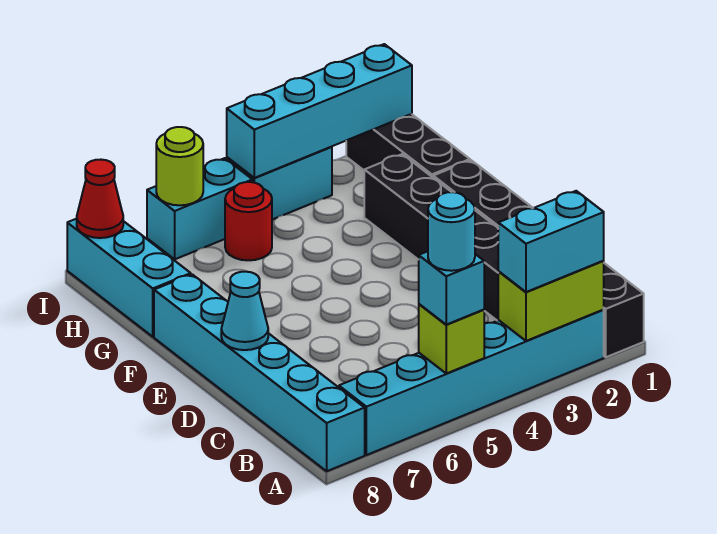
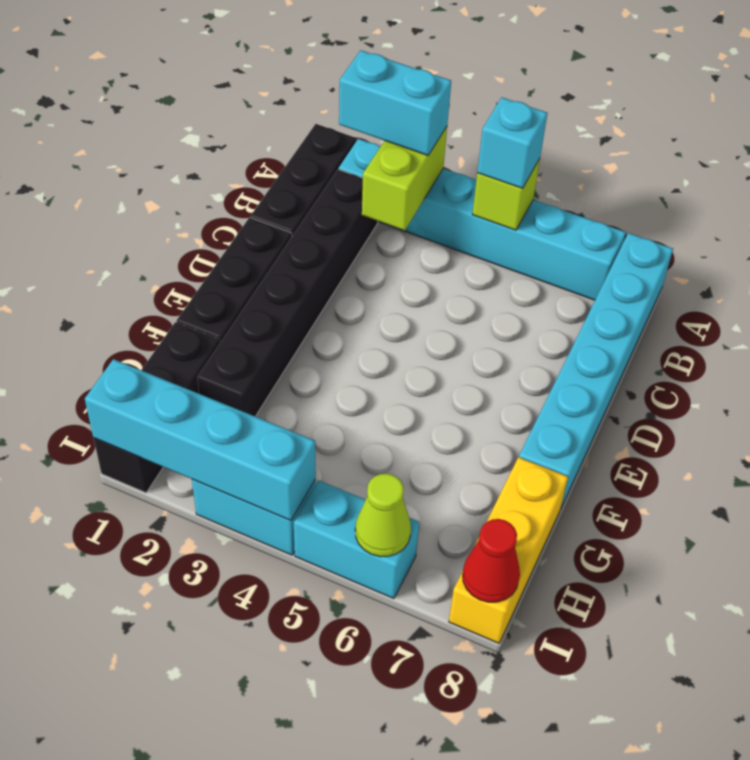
lime brick A2:A3 level 2 -> lime brick A3:B3 level 2
cyan round brick A5 level 4 -> none
cyan cone D8 level 2 -> none
cyan brick G8:I8 level 1 -> yellow brick G8:I8 level 1
red round brick H5 level 1 -> none
lime round brick I6 level 2 -> lime cone I6 level 2

